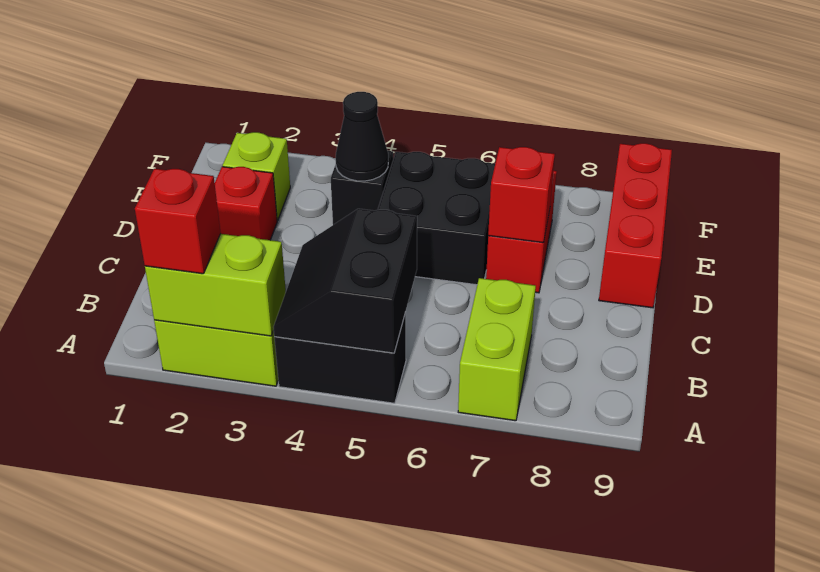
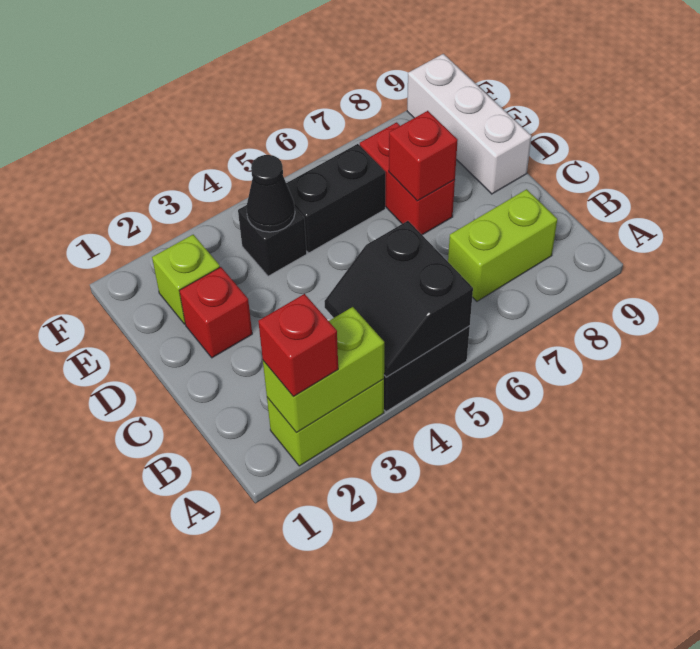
lime brick A7:B7 level 1 -> lime brick B7:B8 level 1
black brick D5:E6 level 1 -> black brick E5:E6 level 1
red brick D9:F9 level 1 -> white brick D9:F9 level 1

